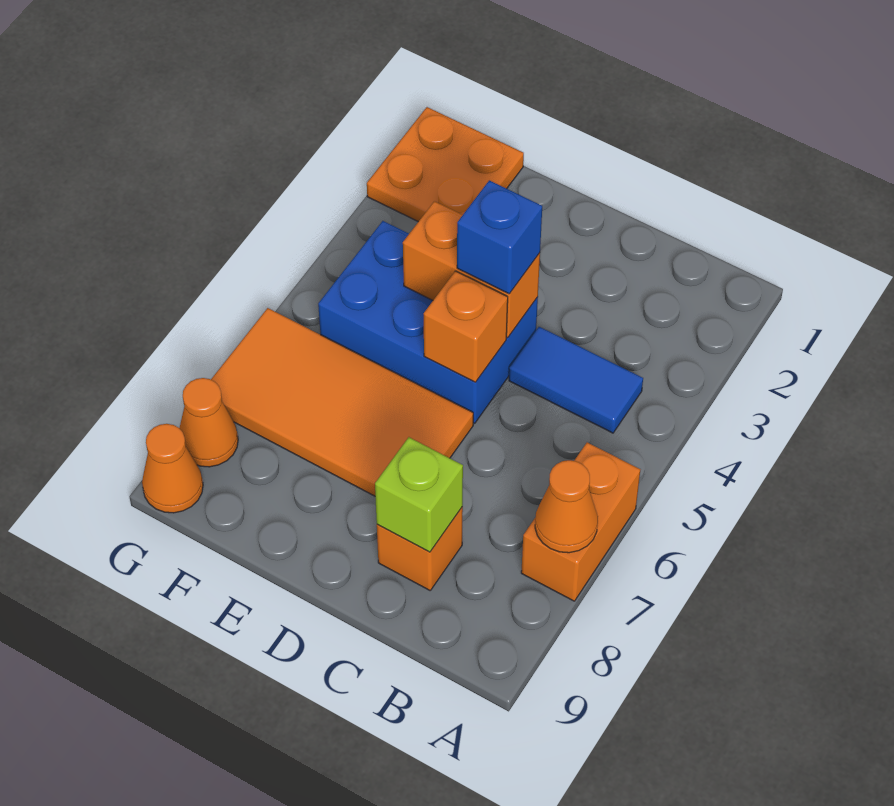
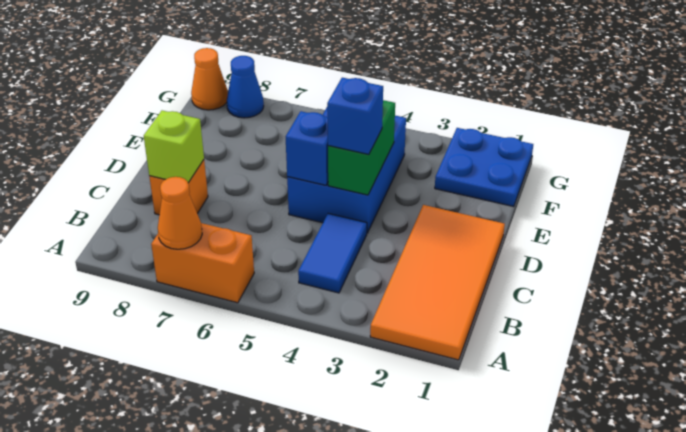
orange brick D4:E4 level 2 -> green brick D4:E4 level 2
orange brick D5 level 2 -> blue brick D5 level 2
orange tile D6:G7 level 1 -> orange tile A1:D2 level 1
orange plate F1:G2 level 1 -> blue plate F1:G2 level 1
orange cone G8 level 1 -> blue cone G8 level 1

